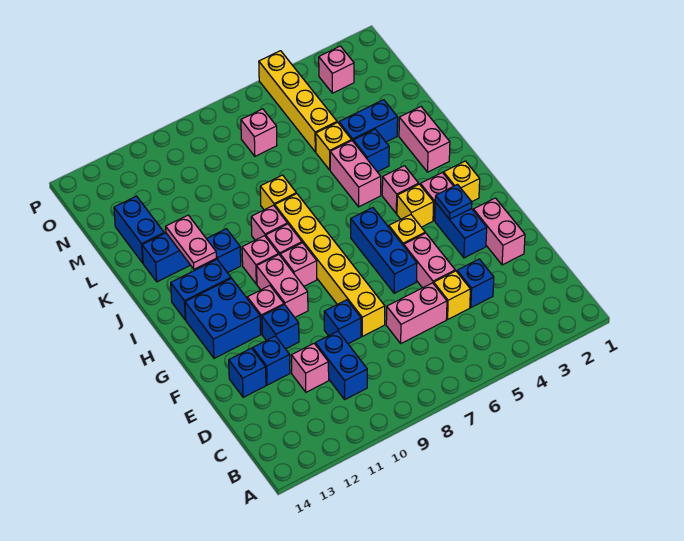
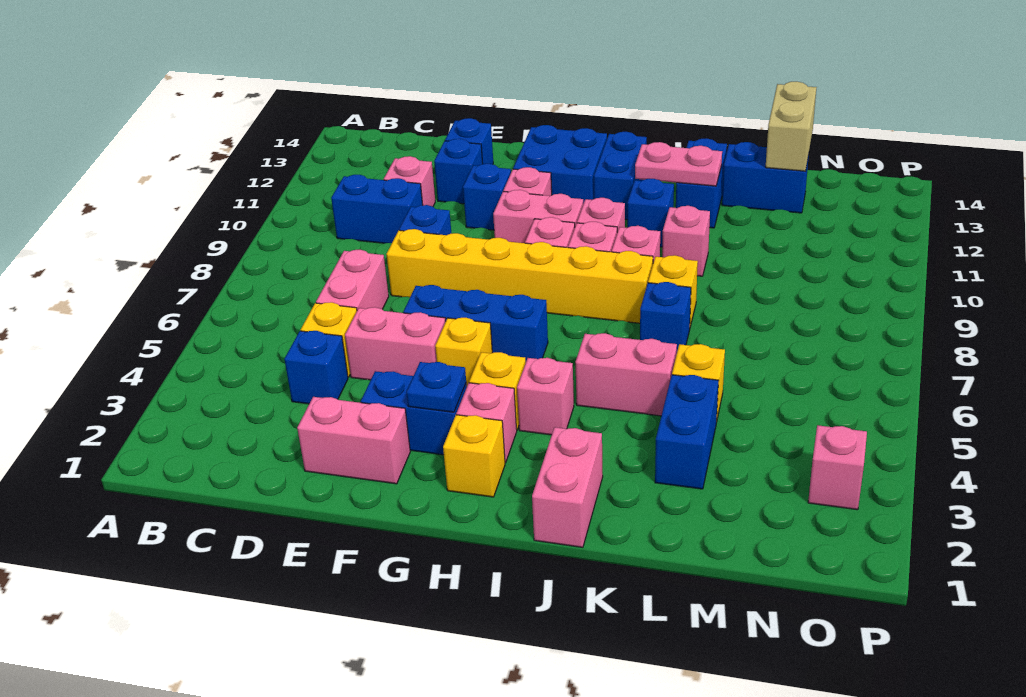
pink brick J2:K2 level 1 -> pink brick J1:J2 level 1
blue brick K4 level 1 -> blue brick K7 level 1
yellow brick M5:P5 level 1 -> none
none -> tan brick M13:M14 level 2
pink brick N7 level 1 -> pink brick K10 level 1

